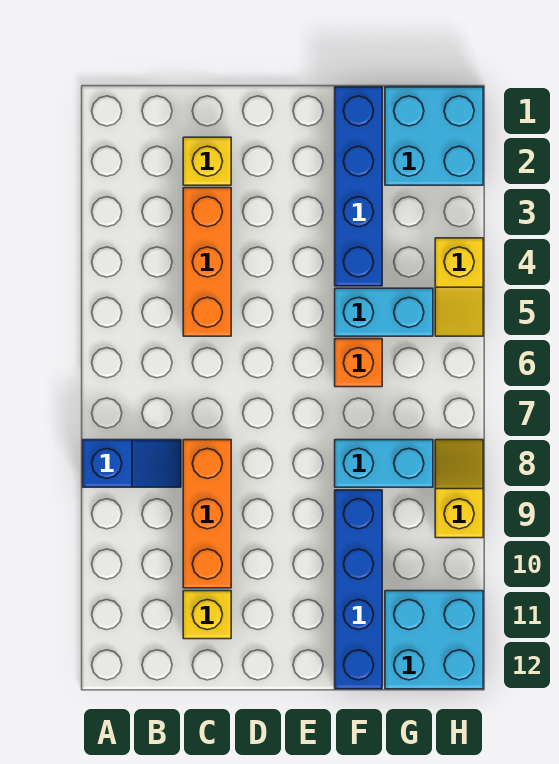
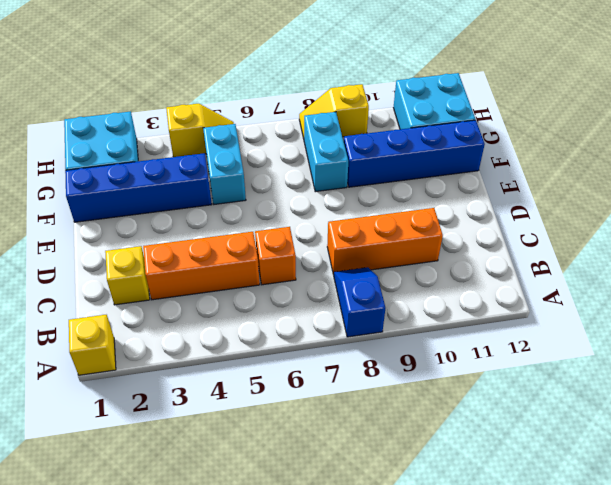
yellow brick C11 level 1 -> yellow brick A1 level 1
orange brick F6 level 1 -> orange brick C6 level 1

